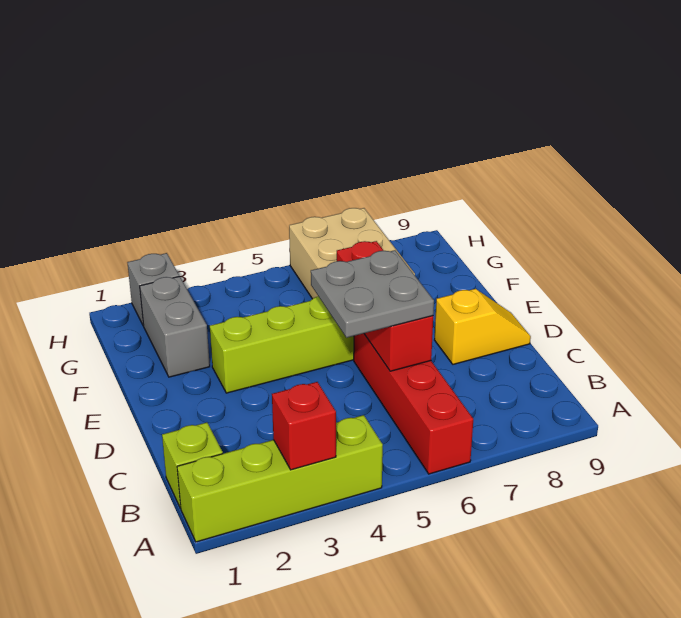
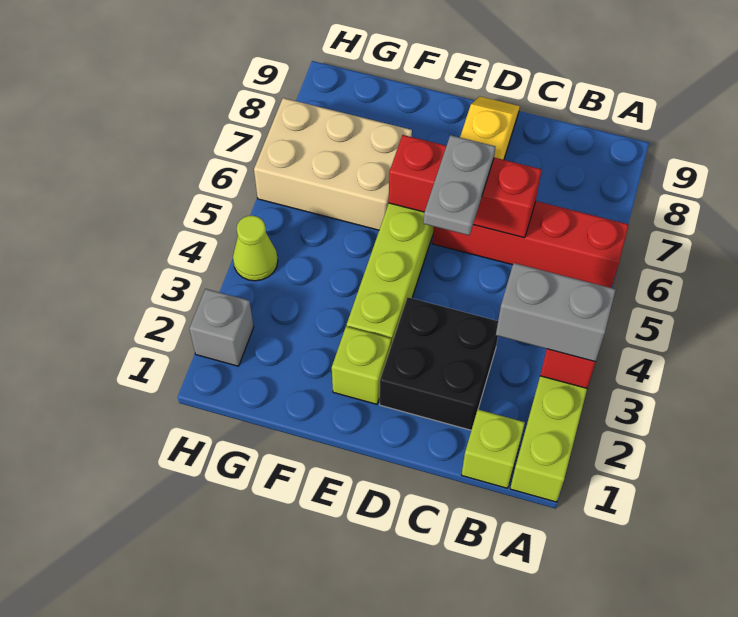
none -> black brick C2:D3 level 1
grey plate C5:D6 level 3 -> grey plate D5:D6 level 3
none -> lime brick E2 level 1
grey brick F2:G2 level 1 -> grey brick A3:B3 level 3
none -> lime cone H4 level 1

